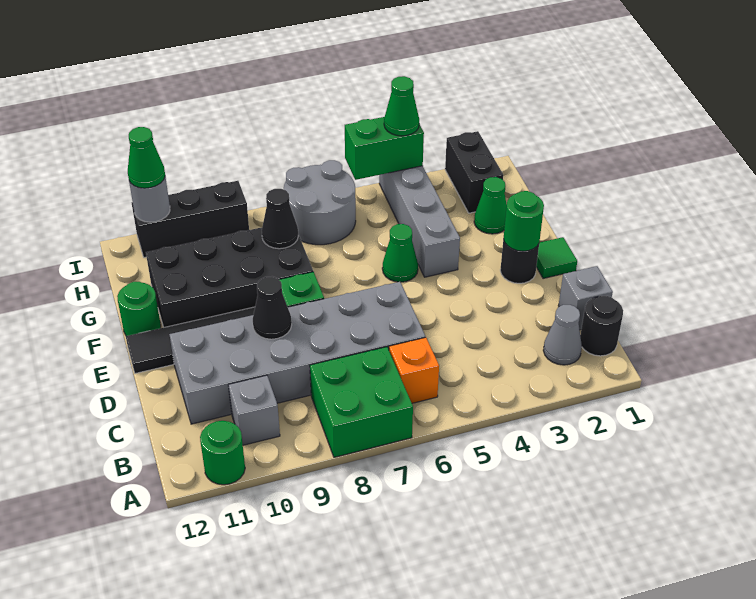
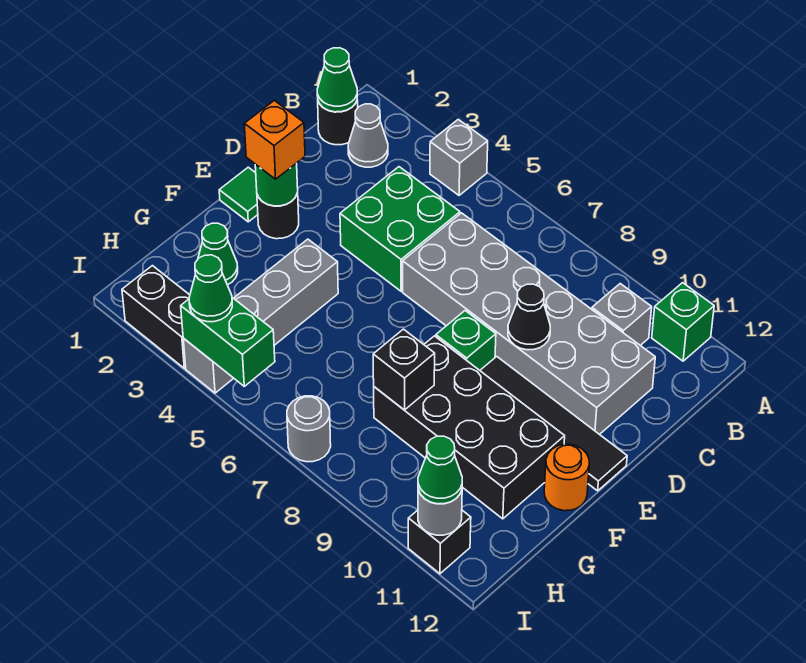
green brick A7:B8 level 1 -> green brick C4:D5 level 1
green round brick A11 level 1 -> green brick A11 level 1
orange brick B6 level 1 -> orange brick E2 level 3
grey brick C1 level 1 -> grey brick A4 level 1
green cone F5 level 1 -> green cone B1 level 2
green round brick F12 level 1 -> orange round brick F12 level 1
black cone G8 level 2 -> black brick G8 level 2
black brick H2:I2 level 1 -> black brick I2:I3 level 1
grey round brick H6:I7 level 1 -> grey round brick I7 level 1
black brick I9:I11 level 1 -> black brick I11 level 1

